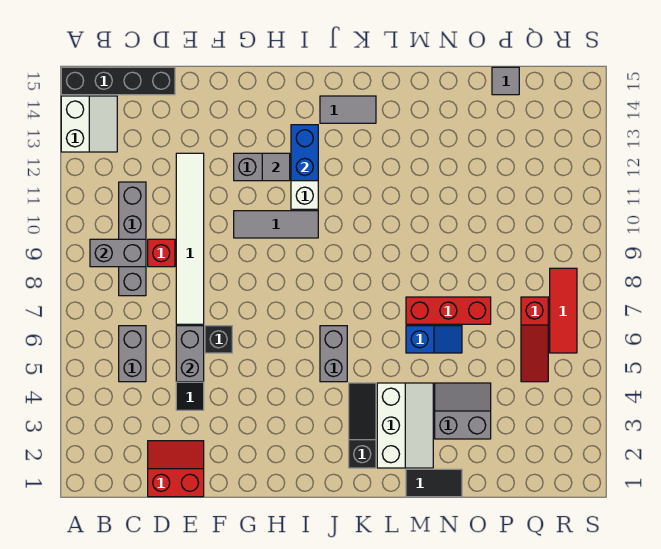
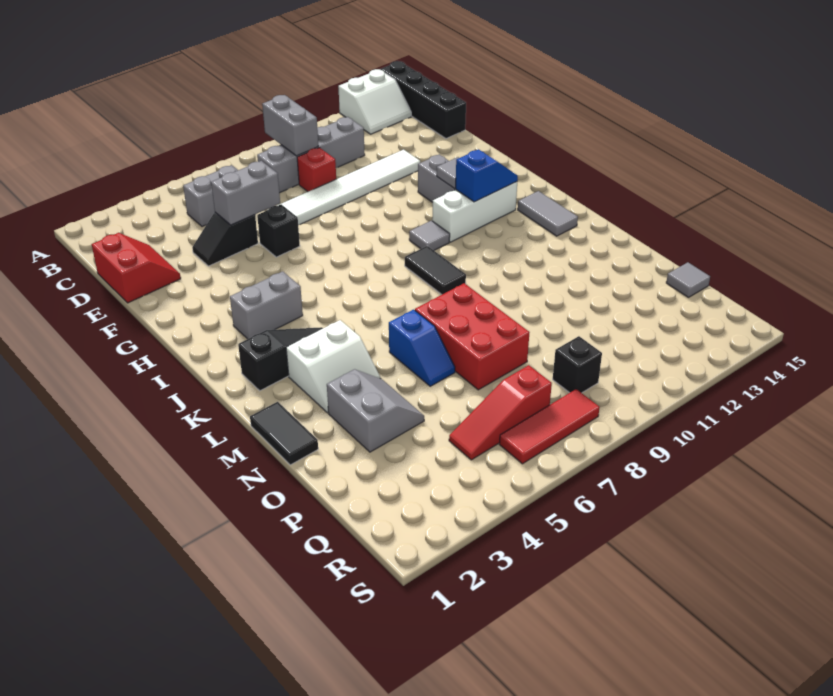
grey tile G10:I10 level 1 -> grey tile I10 level 1
blue brick I12:I13 level 2 -> blue slope I12:I13 level 2 top 12
grey brick J5:J6 level 1 -> grey brick I3:I4 level 1
none -> black tile J9:K9 level 1
white slope L2:M4 level 1 top L -> white slope L3:M4 level 1 top L
red brick M7:O7 level 1 -> red brick M7:O8 level 1
none -> black brick Q9 level 1

